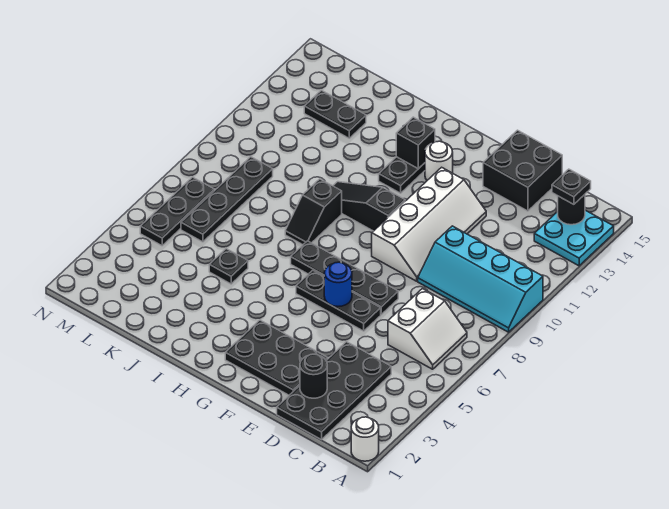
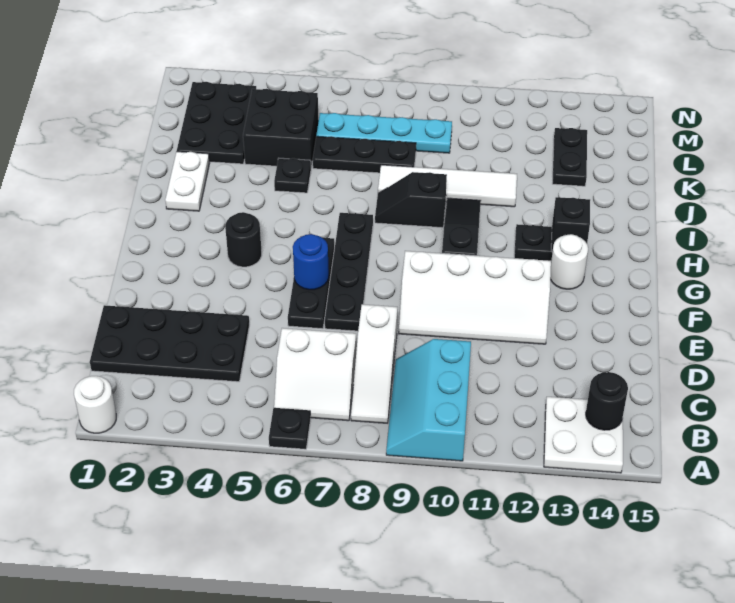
cyan slope A9:D10 level 1 top 10 -> cyan slope A9:C10 level 1 top 10
cyan plate A13:B14 level 1 -> white plate A13:B14 level 1
none -> white slope B8:D8 level 1 top D
black plate B14 level 3 -> black plate A6 level 1
black round brick D2 level 2 -> black round brick G4 level 1
black brick D14:E15 level 1 -> black brick K4:L5 level 1
black plate E2:G3 level 1 -> black plate K2:M3 level 1
none -> white plate I2:J2 level 1
none -> white tile J8:J11 level 1
black plate L6:L9 level 1 -> cyan plate L6:L9 level 1
black plate M5:M7 level 1 -> black plate K6:K8 level 1

